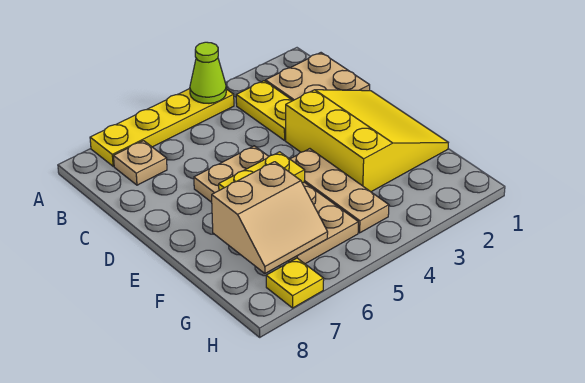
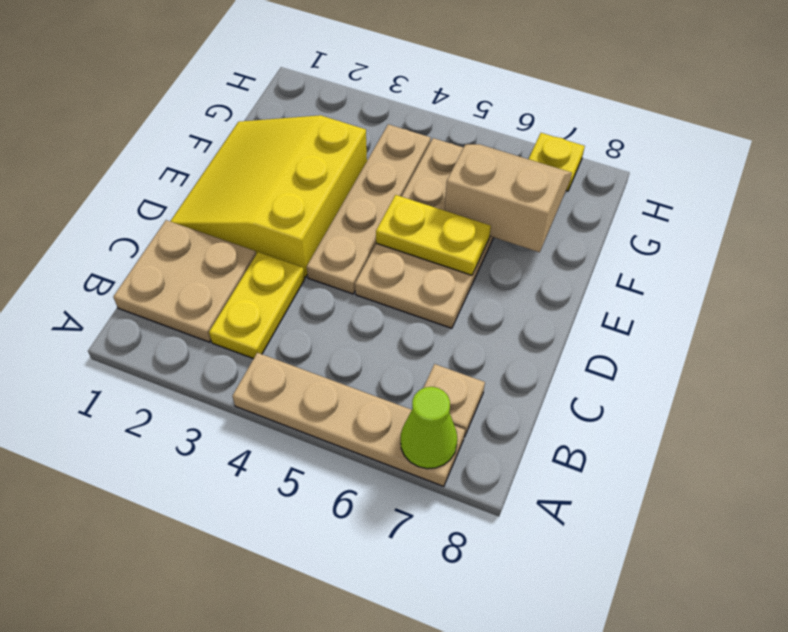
yellow plate A4:A7 level 1 -> tan plate A4:A7 level 1
lime cone A4 level 2 -> lime cone A7 level 2
tan plate E4:G4 level 1 -> tan plate D4:G4 level 1

